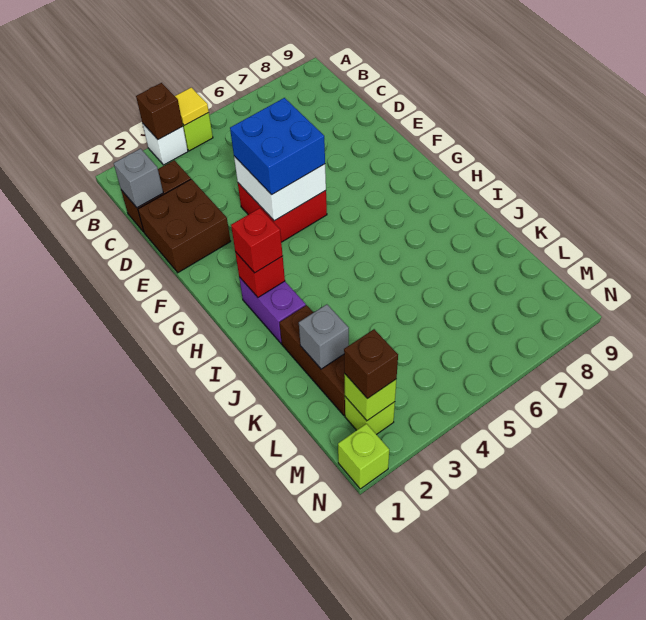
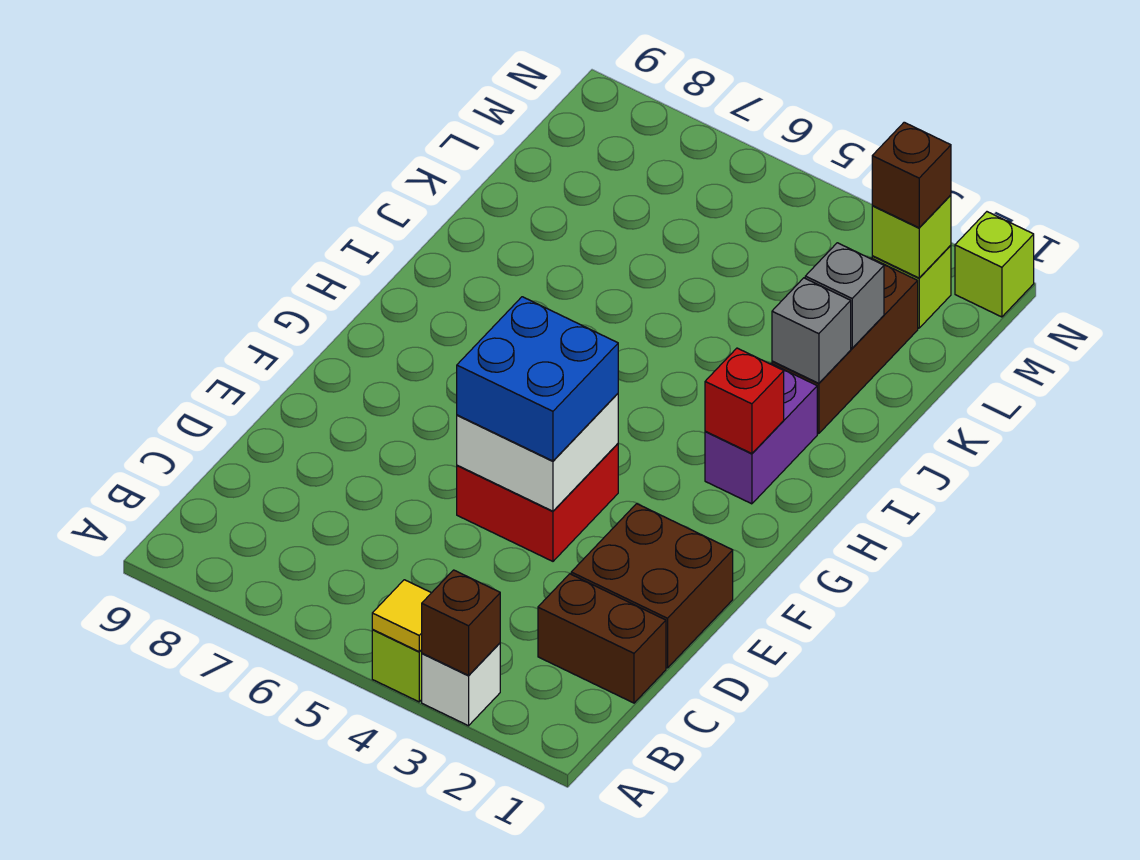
grey brick C1 level 2 -> grey brick J2 level 2
red brick H2 level 3 -> none

